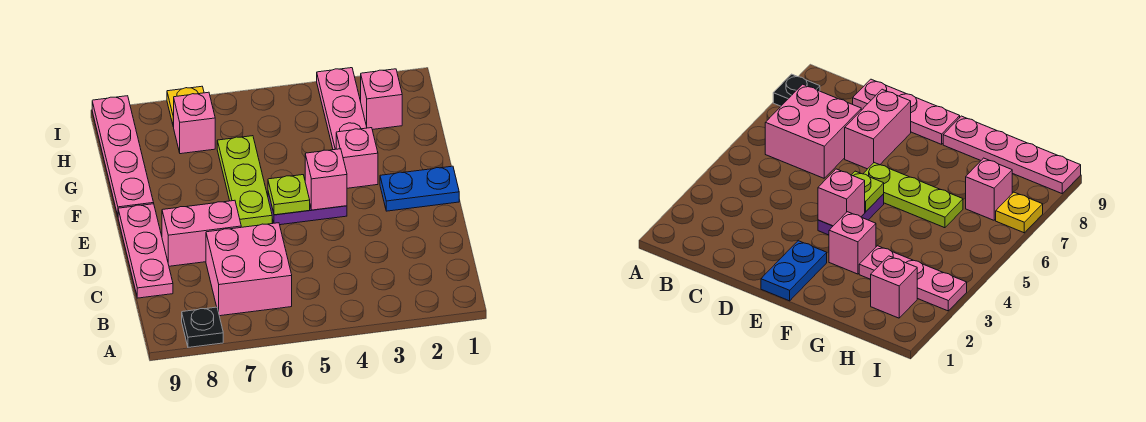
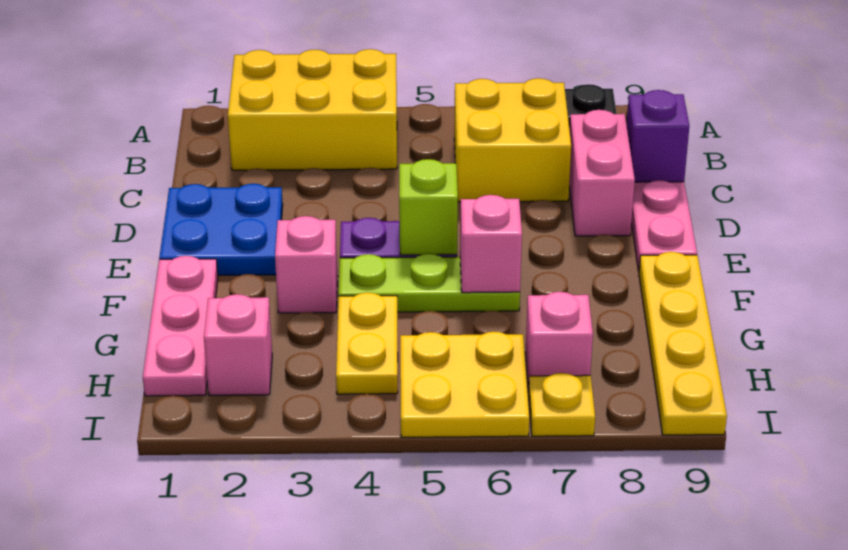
none -> yellow brick A2:B4 level 1
pink brick B6:C7 level 1 -> yellow brick B6:C7 level 1
none -> purple brick C9 level 2
pink brick D7:D8 level 1 -> pink brick C8:D8 level 1
blue plate E1:E2 level 1 -> blue plate D1:E2 level 1
pink brick E4 level 2 -> pink brick F6 level 2
lime plate E5 level 2 -> lime brick E5 level 2
lime plate E6:G6 level 1 -> lime plate F4:F6 level 1
pink plate F9:I9 level 1 -> yellow plate F9:I9 level 1
pink plate G3:I3 level 1 -> pink plate F1:H1 level 1
none -> yellow plate G4:H4 level 1
none -> yellow plate H5:I6 level 1

